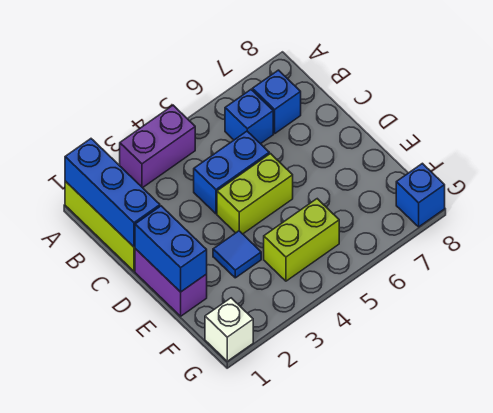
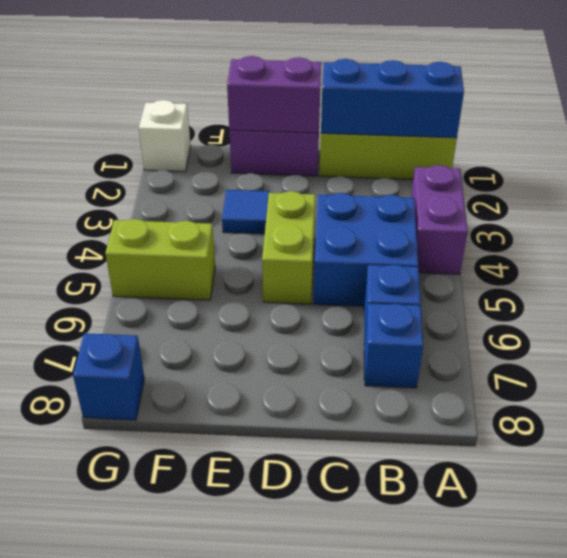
blue brick C4:C5 level 1 -> blue brick B4:C5 level 1
blue brick D1:E1 level 2 -> purple brick D1:E1 level 2
lime brick F4:F5 level 1 -> lime brick F5:G5 level 1

